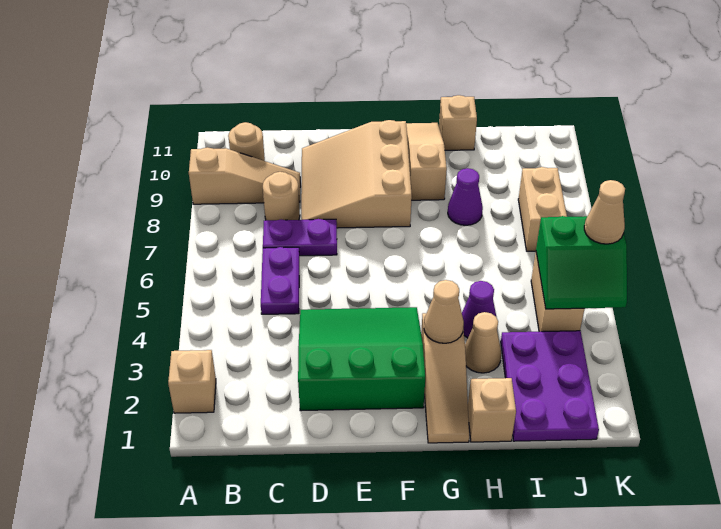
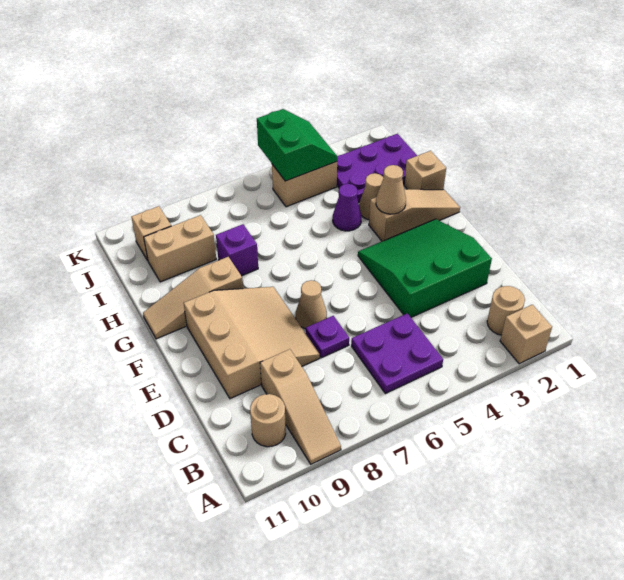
tan slope A9:C9 level 1 top A -> tan slope A9:C9 level 1 top C
purple plate C5:C6 level 1 -> purple plate B5:C6 level 1
purple plate C7:D7 level 1 -> purple plate D7 level 1
tan round brick C8 level 1 -> tan round brick B2 level 1
green slope D2:F4 level 1 top 2 -> green slope D2:F4 level 1 top D
tan slope D8:F10 level 1 top F -> tan slope D8:F10 level 1 top 10
purple cone H8 level 1 -> purple brick H8 level 1
tan brick H11 level 1 -> tan brick J10 level 1
tan brick J7:J8 level 1 -> tan brick I9:I10 level 1
tan cone K5 level 3 -> tan cone E7 level 1

